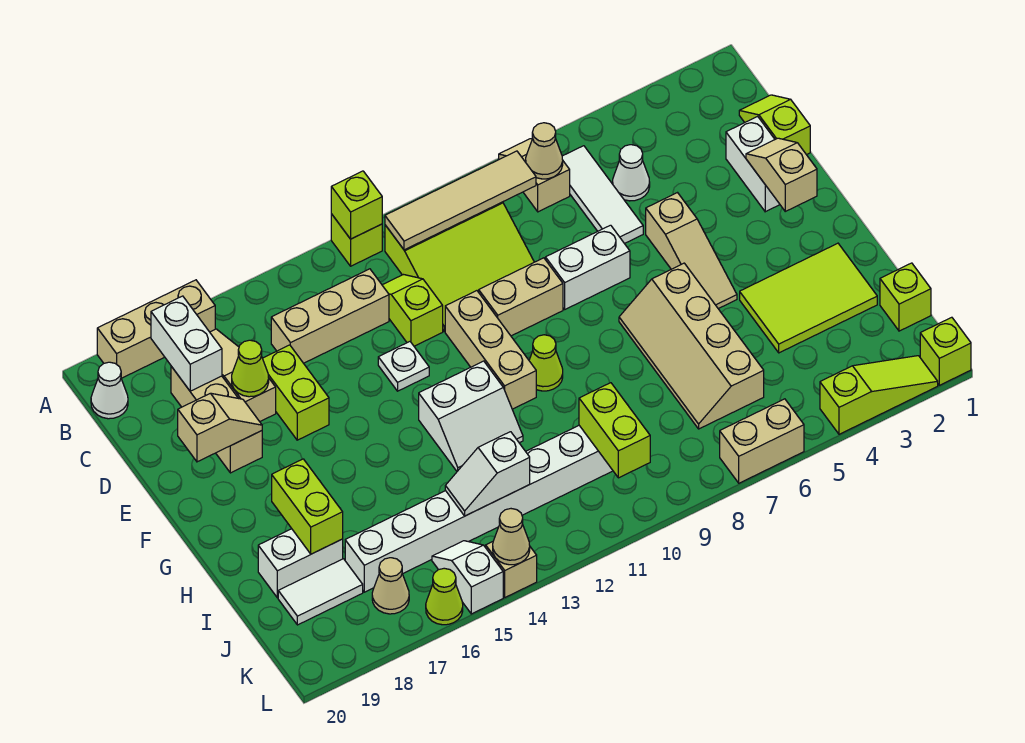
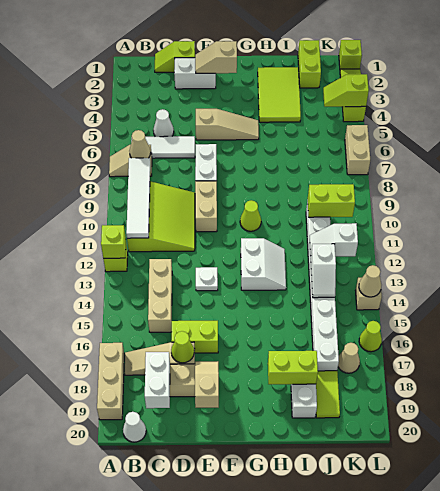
tan tile B8:B11 level 2 -> white tile B8:B11 level 2
white brick B18:C18 level 2 -> white brick C18:C19 level 2
lime slope C12:D12 level 1 top D -> lime slope K4:L4 level 2 top L
tan brick E11:G11 level 1 -> none
tan slope G6:J7 level 1 top 6 -> none
lime brick J1 level 1 -> lime brick J1:J2 level 1
white tile J18:J19 level 1 -> lime tile J18:J19 level 1
white slope K15:L15 level 1 top L -> white slope J12:K12 level 2 top K

